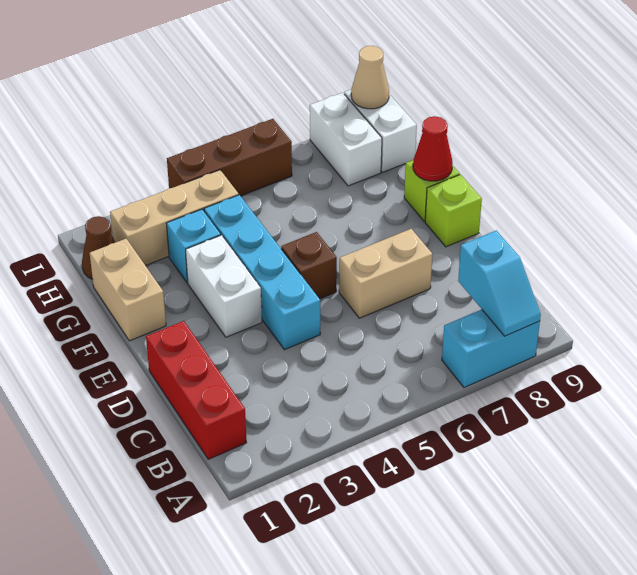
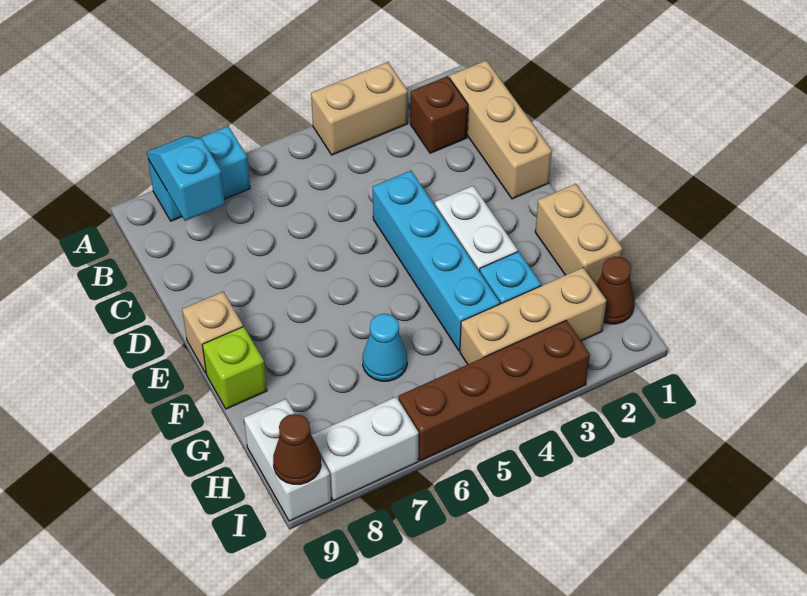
red brick B1:D1 level 1 -> tan brick B1:D1 level 1
tan brick D6:D7 level 1 -> tan brick A3:A4 level 1
brown brick E5 level 1 -> brown brick B2 level 1
lime brick E9 level 1 -> tan brick E9 level 1
red cone F9 level 2 -> none
none -> cyan cone G6 level 1
white brick H8:I8 level 1 -> white brick I7:I8 level 1
brown brick I4:I6 level 1 -> brown brick I3:I6 level 1
tan cone I9 level 2 -> brown cone I9 level 2

